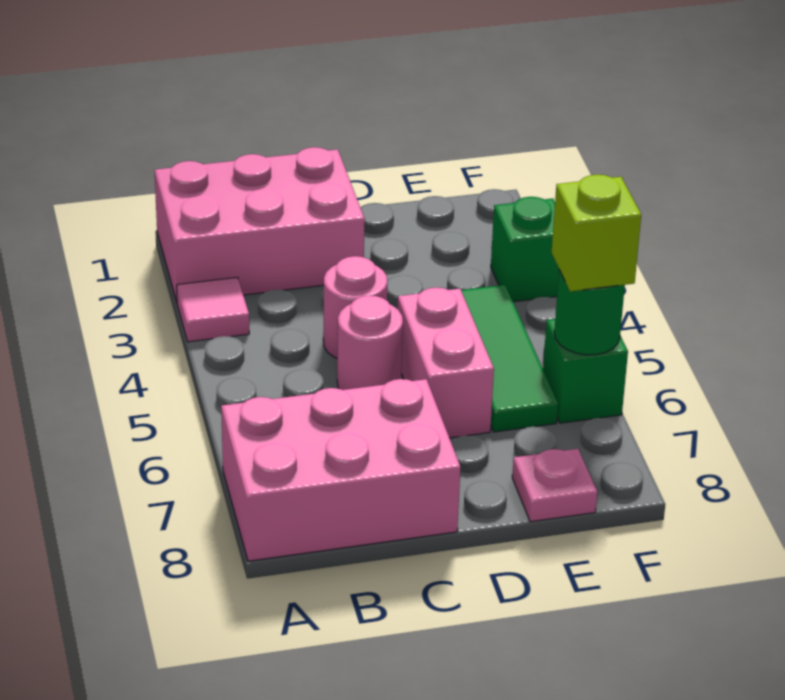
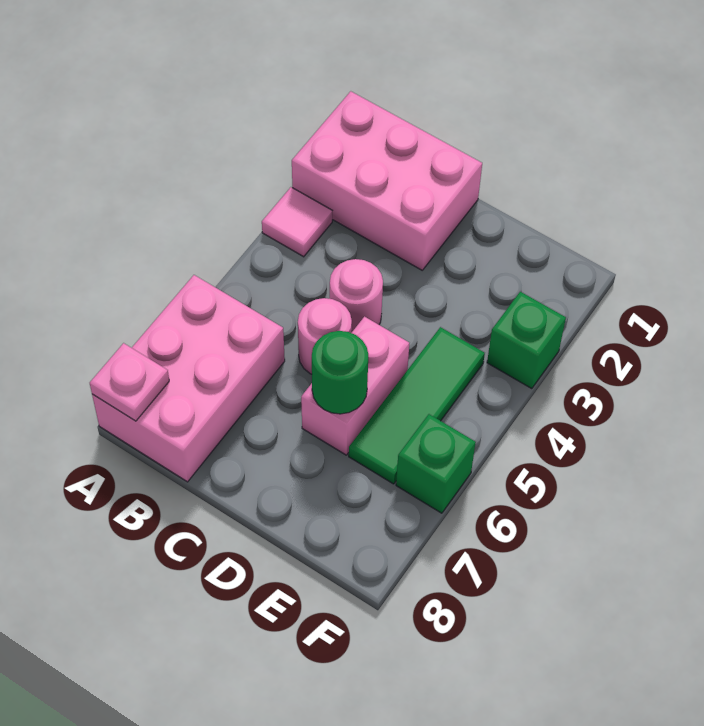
pink brick A7:C8 level 1 -> pink brick A6:B8 level 1
pink plate E8 level 1 -> pink plate A8 level 2
green round brick F6 level 2 -> green round brick D6 level 2
lime brick F6 level 3 -> none

